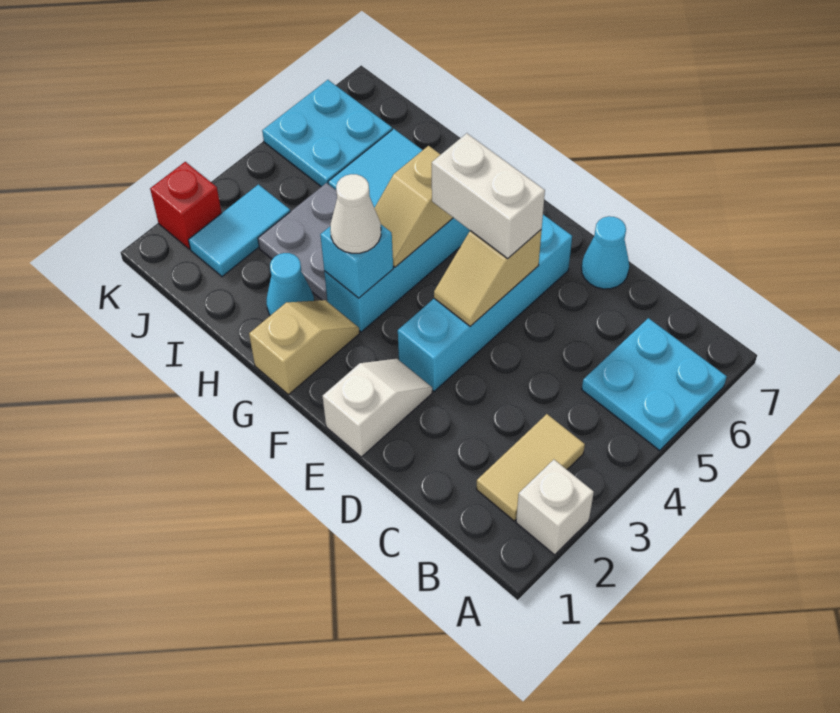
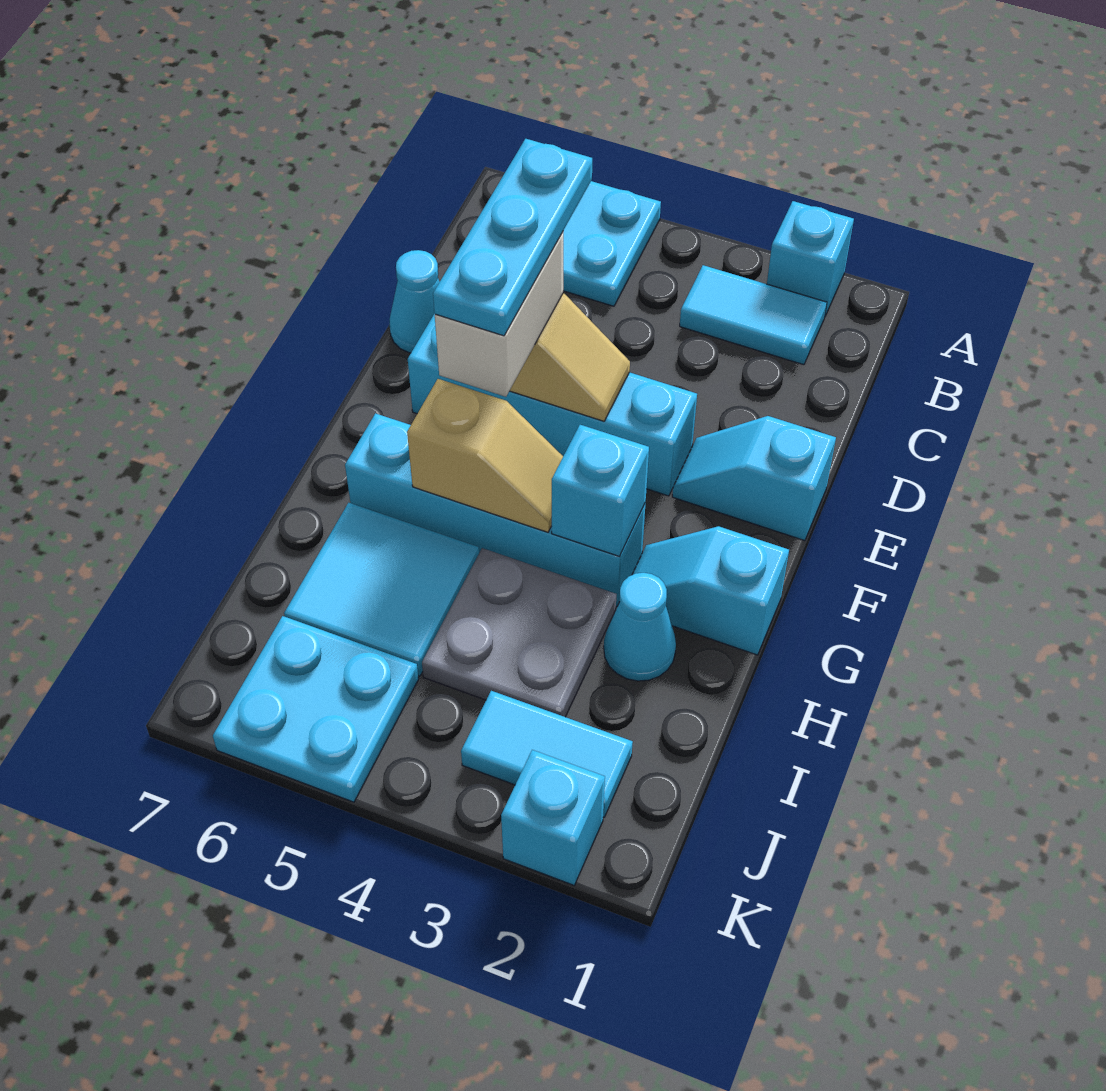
white brick A2 level 1 -> cyan brick A2 level 1
tan tile B2:B3 level 1 -> cyan tile B2:B3 level 1
none -> cyan plate D5:F5 level 4
white slope E1:E2 level 1 top 1 -> cyan slope E1:E2 level 1 top 1
tan slope G1:G2 level 1 top 1 -> cyan slope G1:G2 level 1 top 1
white cone G3 level 3 -> none
red brick K2 level 1 -> cyan brick K2 level 1

